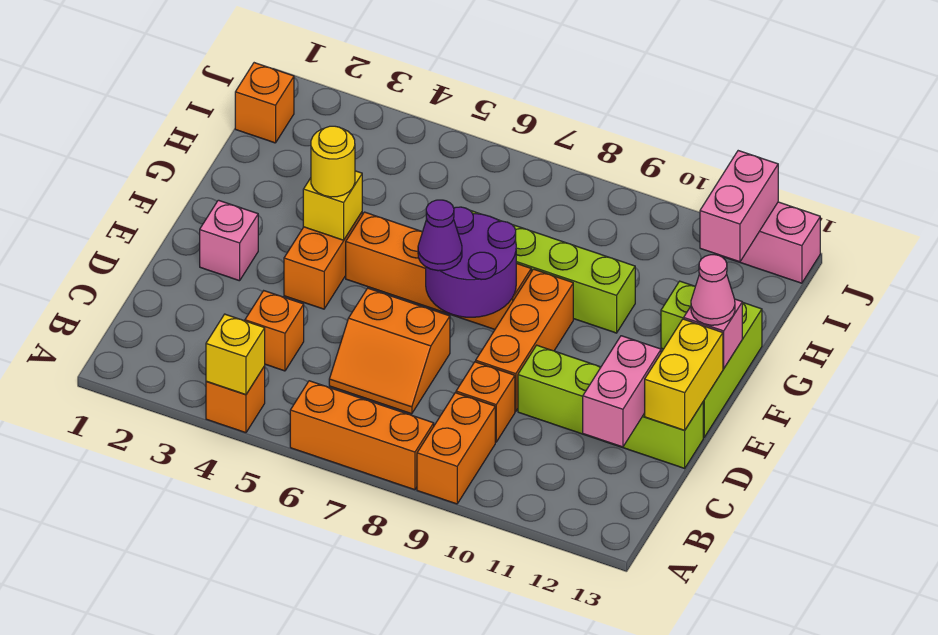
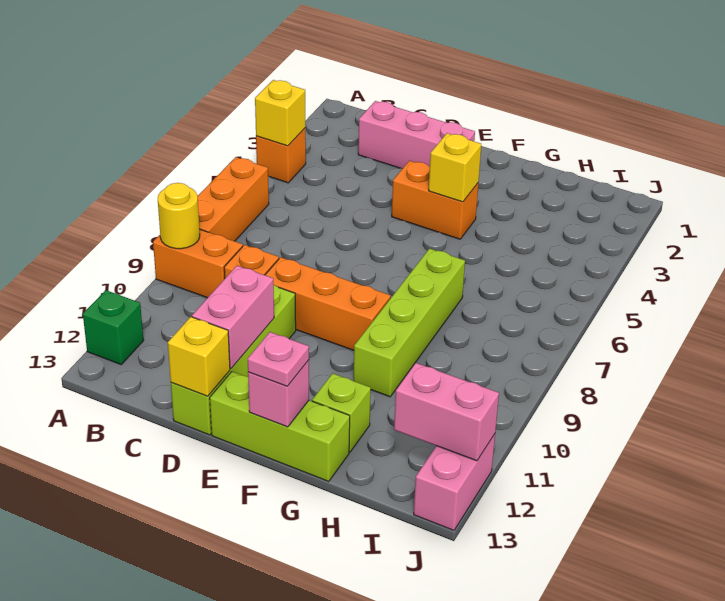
none -> green brick A12 level 1
orange brick C4 level 1 -> none
orange slope C6:D7 level 1 top D -> none
pink brick C12:D12 level 2 -> pink brick D11:D12 level 2
yellow brick D13:E13 level 2 -> yellow brick D13 level 2
pink brick E2 level 1 -> pink brick C2:E2 level 1
purple round brick E7:F8 level 2 -> none
purple cone E7 level 3 -> none
yellow round brick F4 level 3 -> yellow round brick A9 level 2
orange brick F5:F8 level 1 -> none
pink cone F13 level 3 -> pink plate F13 level 3
orange brick I1 level 1 -> none

